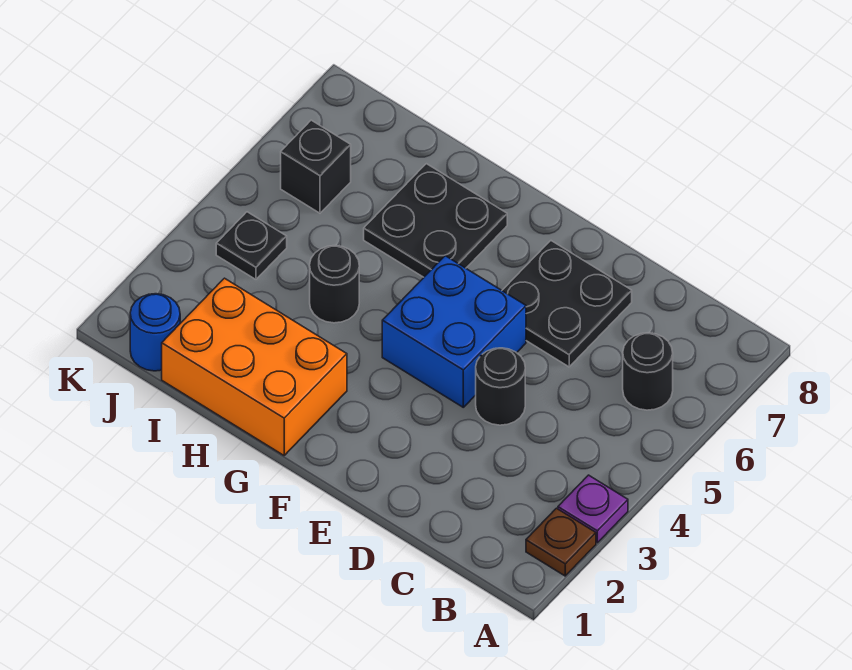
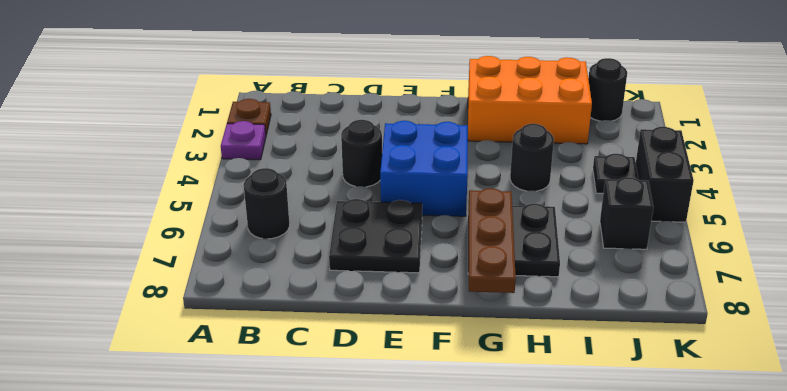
none -> brown plate G6:G8 level 2
blue round brick J1 level 1 -> black round brick J1 level 1
none -> black brick K4:K5 level 1

